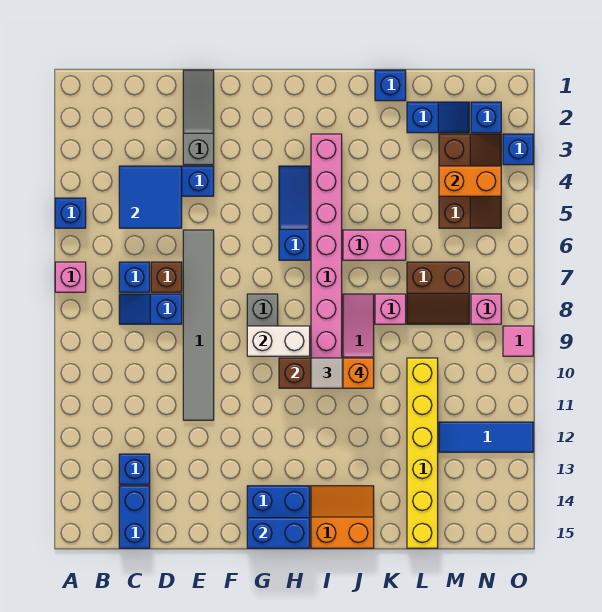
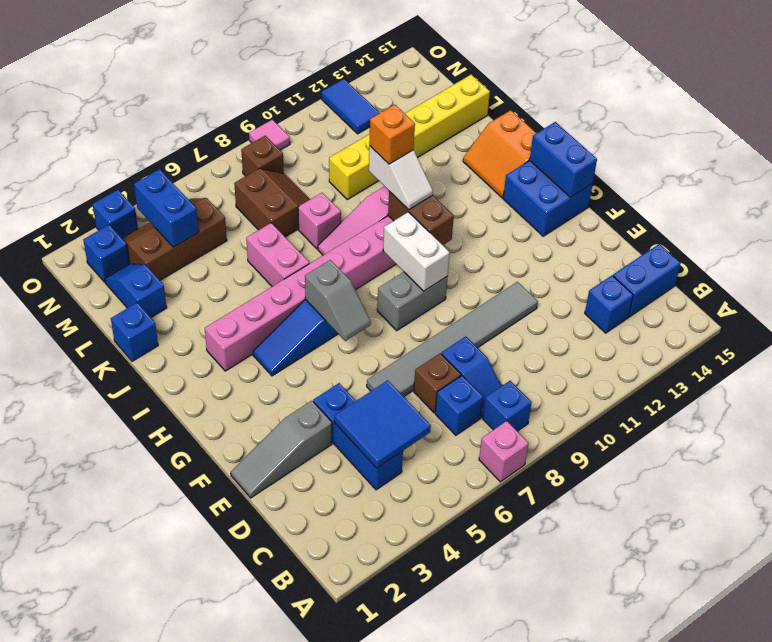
blue brick A5 level 1 -> blue brick B8 level 1
none -> grey slope G6:H6 level 2 top H
orange brick M4:N4 level 2 -> blue brick M4:N4 level 2
blue tile M12:O12 level 1 -> blue tile N12:O12 level 1
pink brick N8 level 1 -> brown brick N8 level 1

